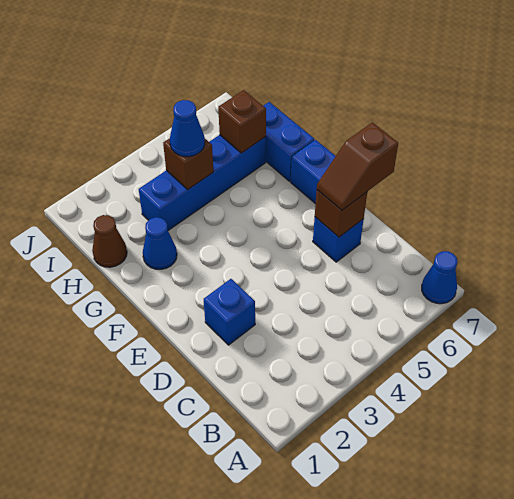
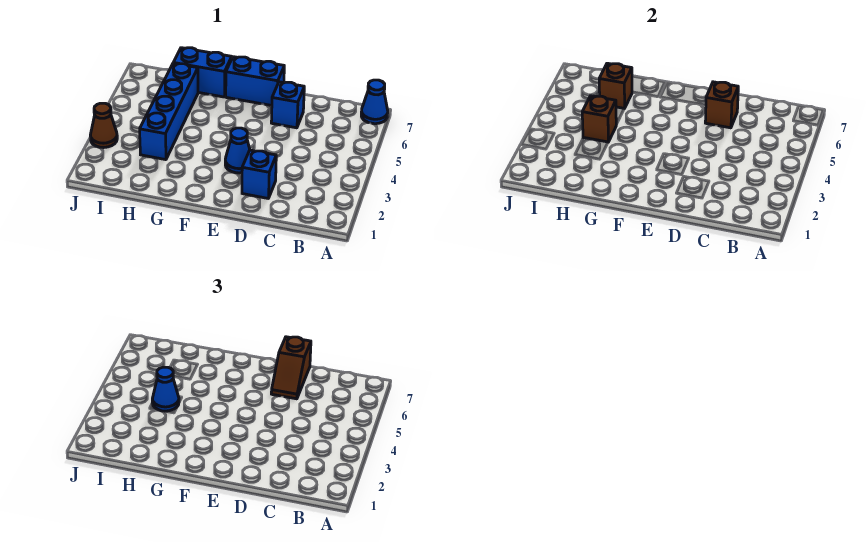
blue cone G2 level 1 -> blue cone E3 level 1
brown cone H1 level 1 -> brown cone J3 level 1

